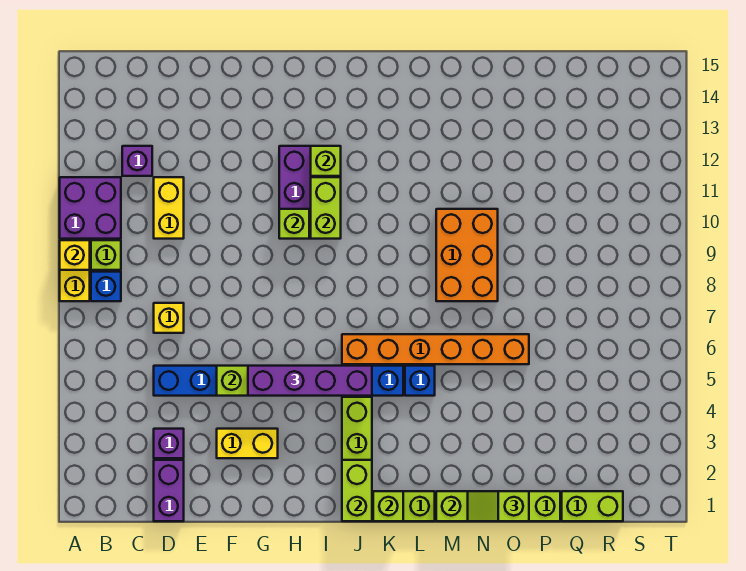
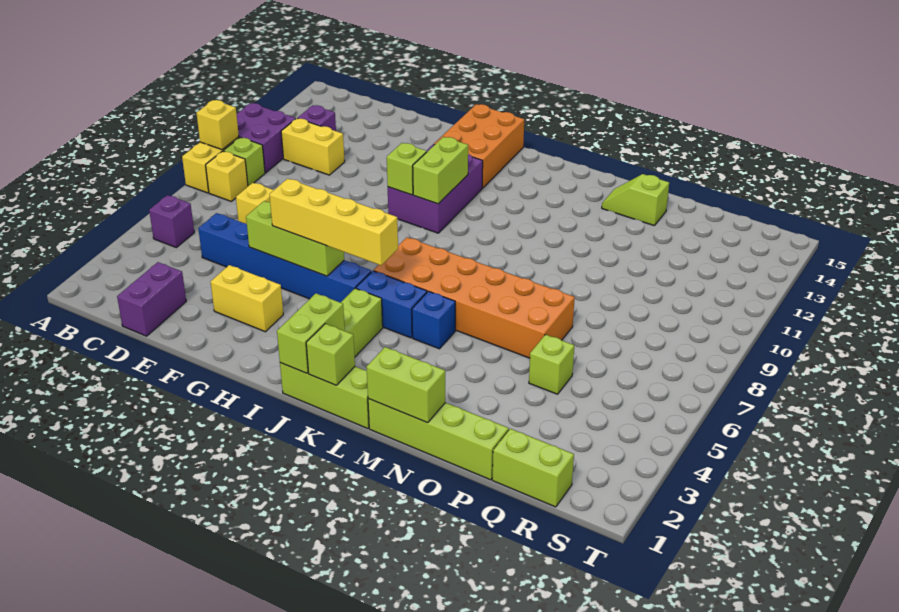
blue brick B8 level 1 -> yellow brick B8 level 1
purple brick D3 level 1 -> purple brick B5 level 1
yellow brick D10:D11 level 1 -> yellow brick C11:D11 level 1
purple brick G5:J5 level 3 -> yellow brick G5:J5 level 3
lime brick I12 level 2 -> lime brick P5 level 1
orange brick J6:O6 level 1 -> orange brick J6:O7 level 1
orange brick M8:N10 level 1 -> orange brick H13:I15 level 1
lime slope N1:O1 level 3 top O -> lime slope N14:O14 level 1 top O

